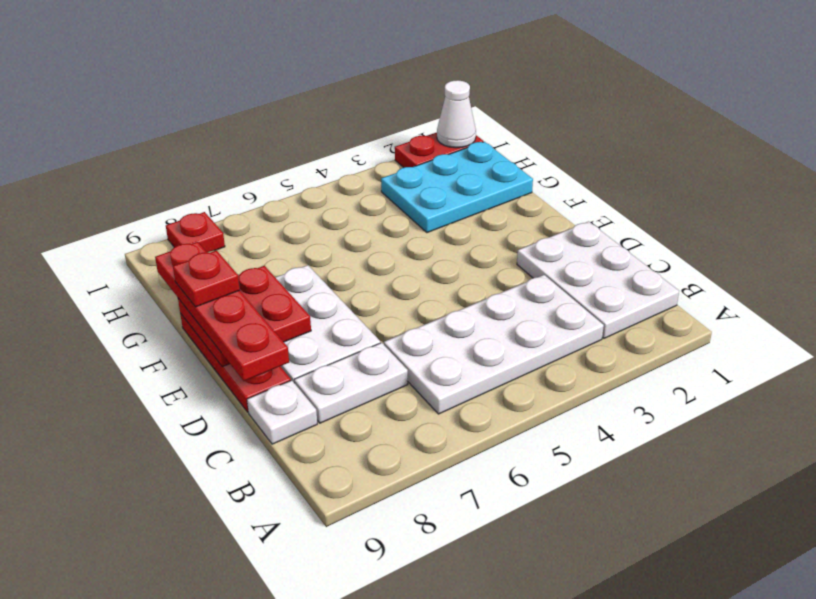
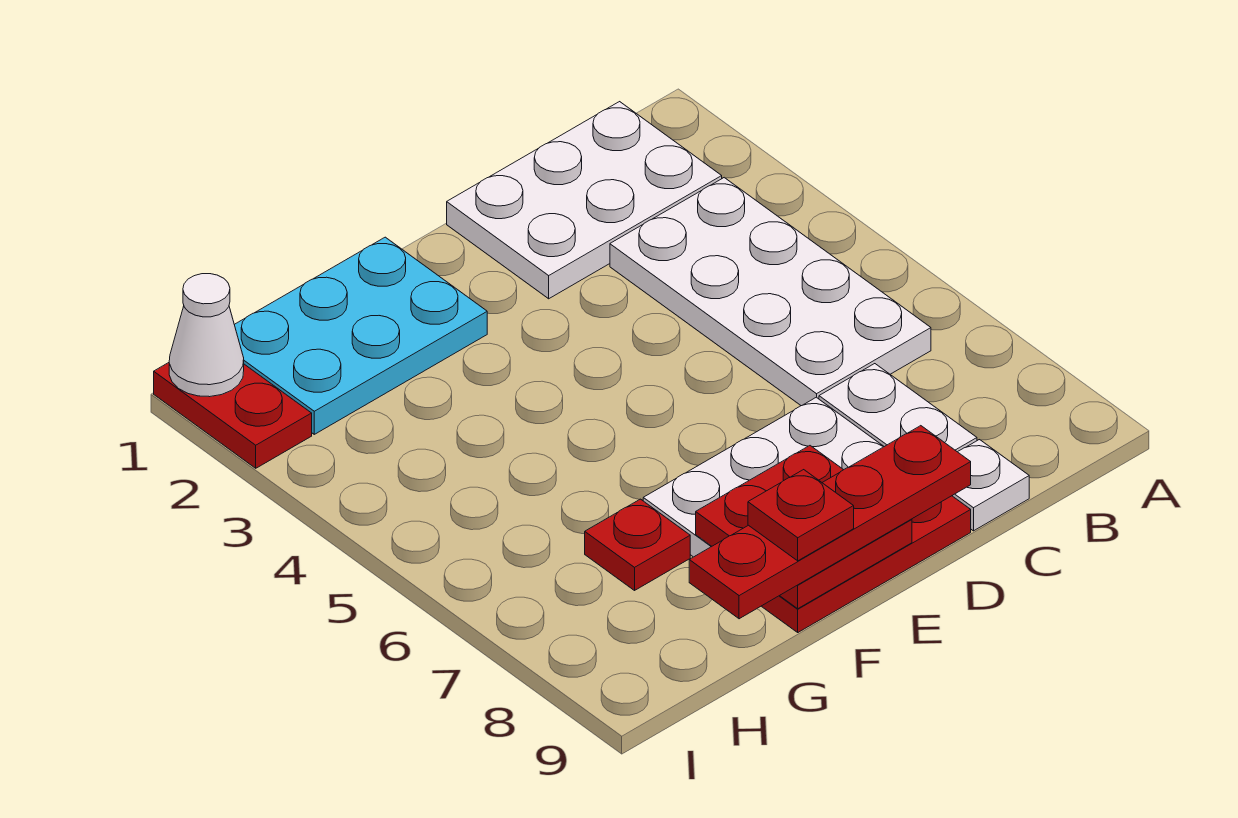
cyan plate G1:H3 level 1 -> cyan plate F1:H2 level 1
red plate I8 level 1 -> red plate G7 level 1

